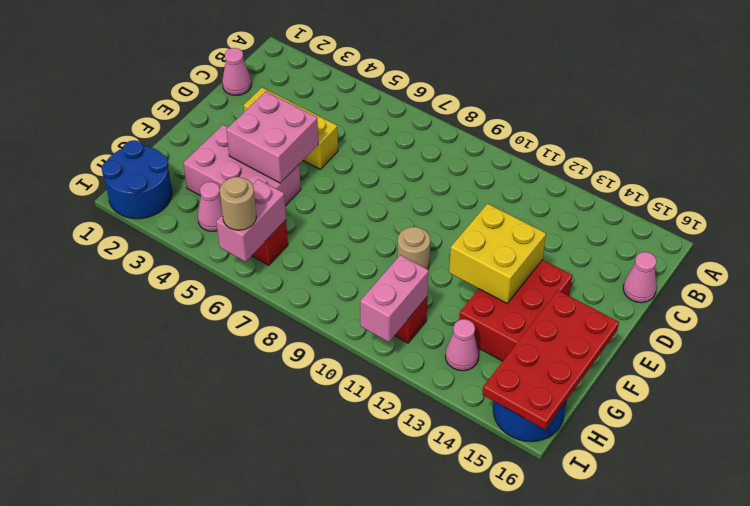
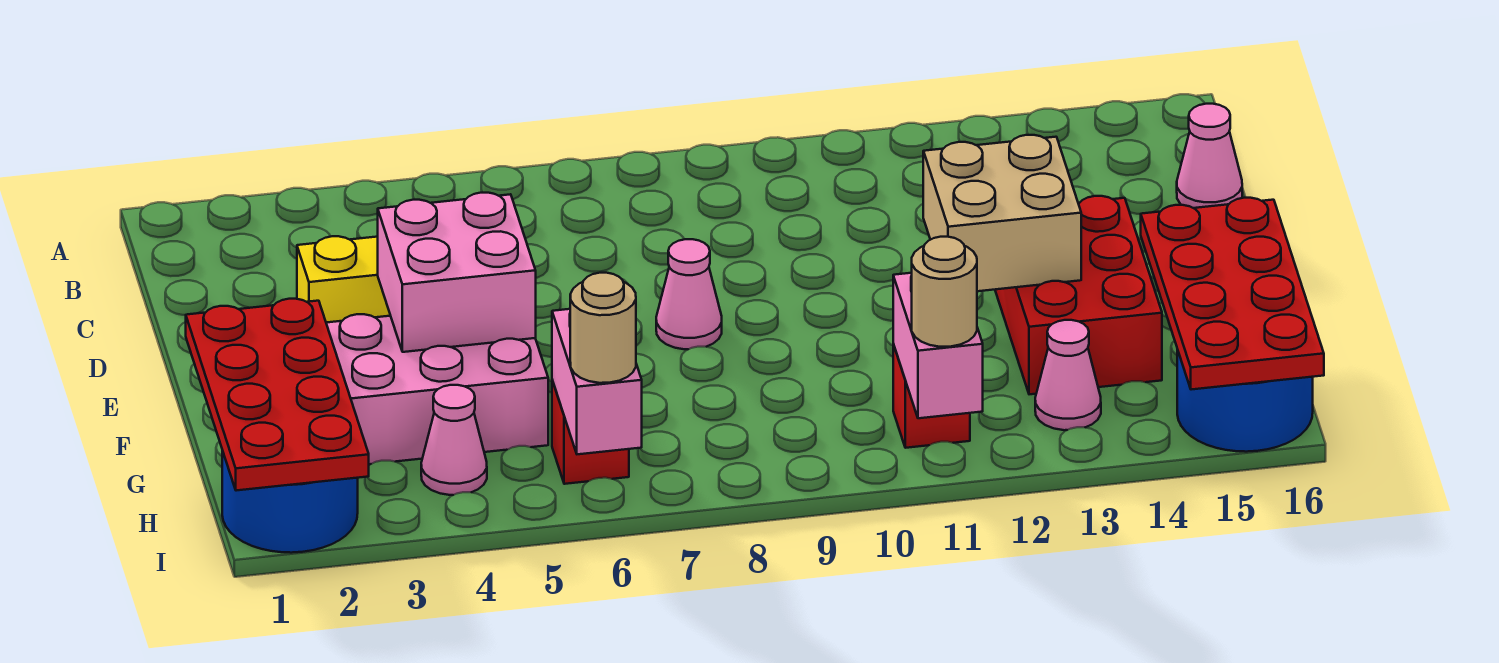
pink cone C1 level 1 -> pink cone E8 level 1
yellow brick E12:F13 level 2 -> tan brick E12:F13 level 2
none -> red plate F1:I2 level 2
tan round brick F10 level 1 -> tan round brick I11 level 3

